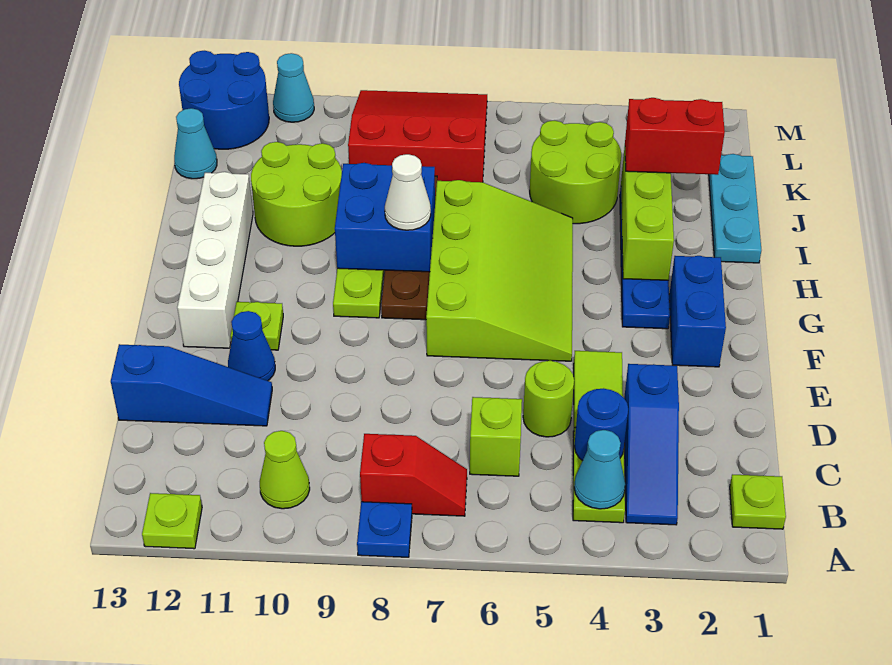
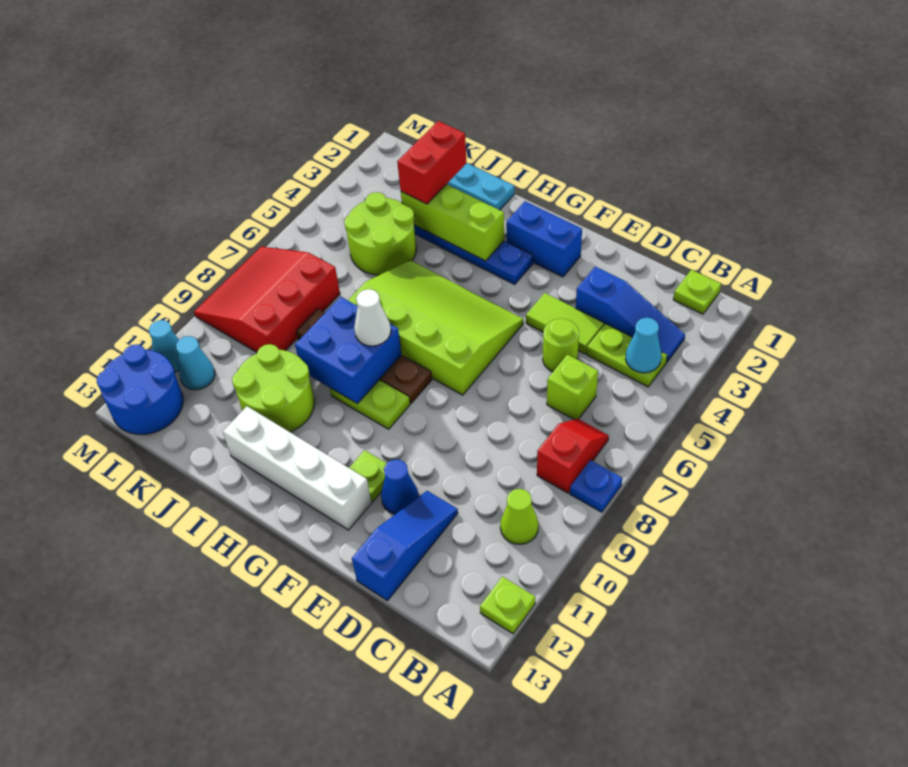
blue round brick C4 level 2 -> none
cyan cone K13 level 1 -> cyan cone L11 level 1

